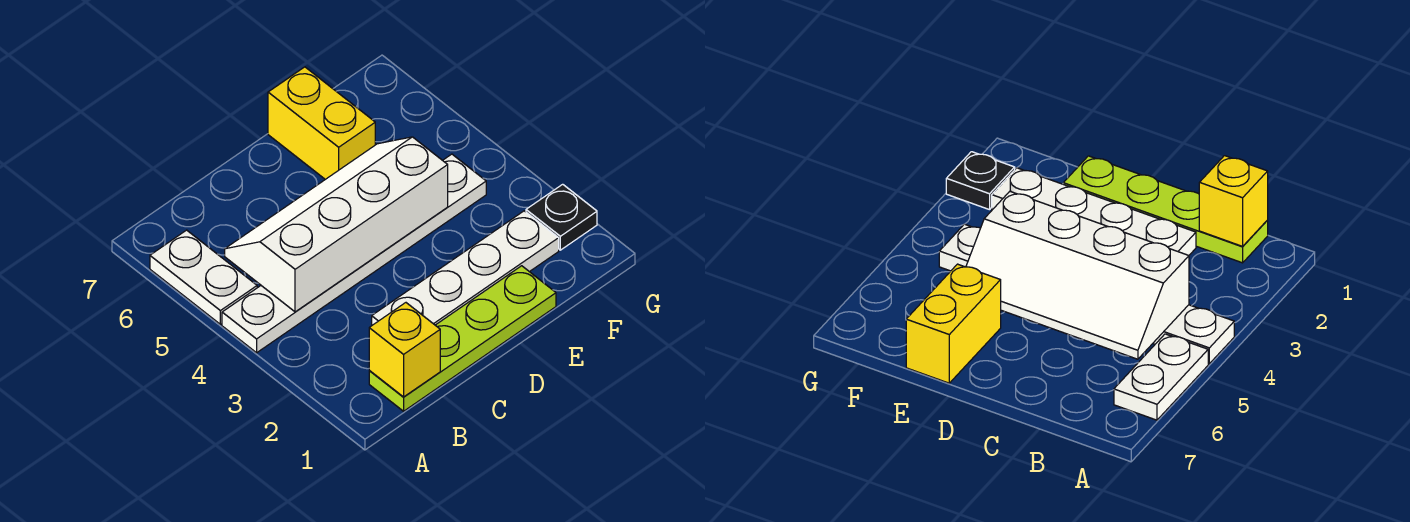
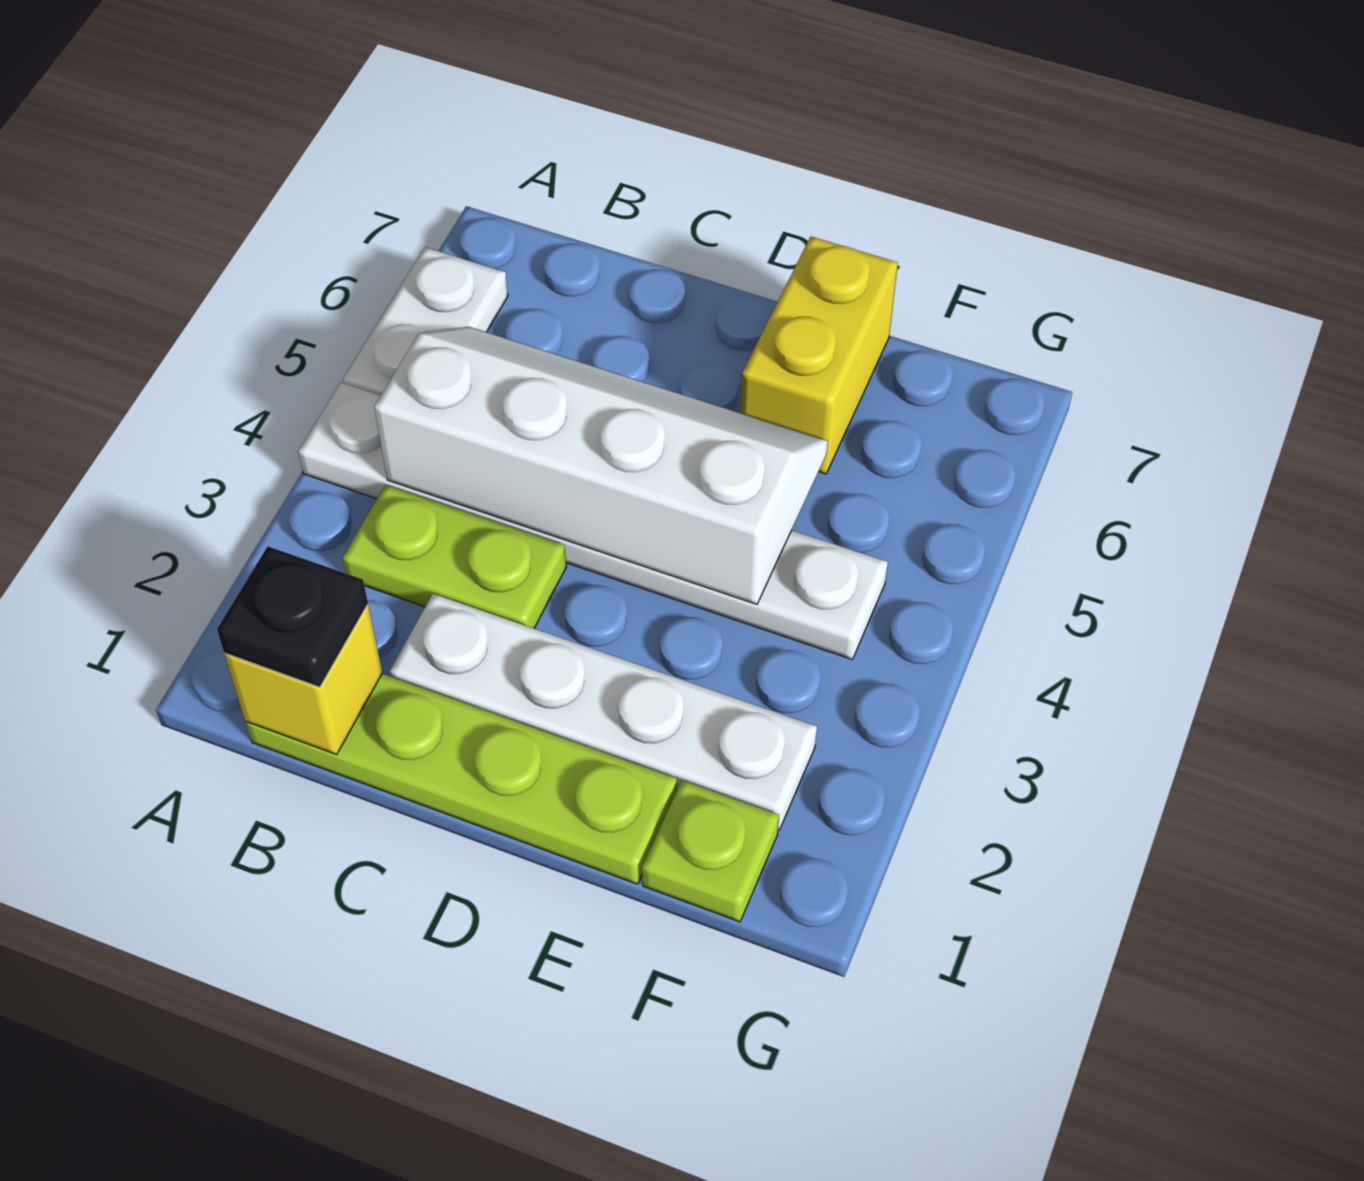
none -> lime plate B3:C3 level 1
none -> lime plate F1 level 1
black plate G2 level 1 -> black plate B1 level 3

